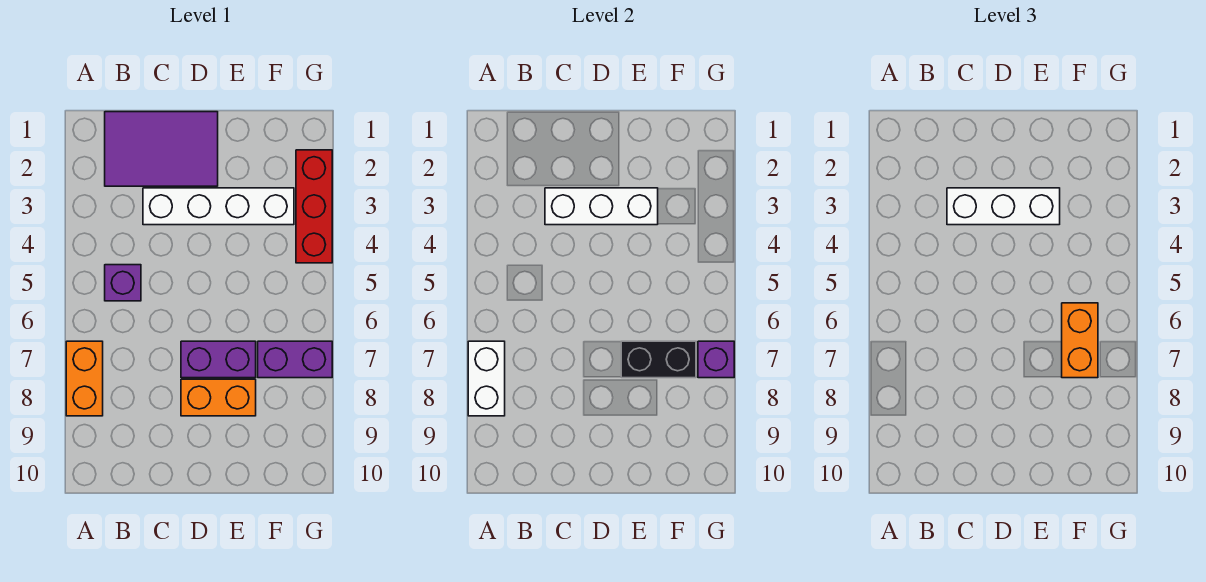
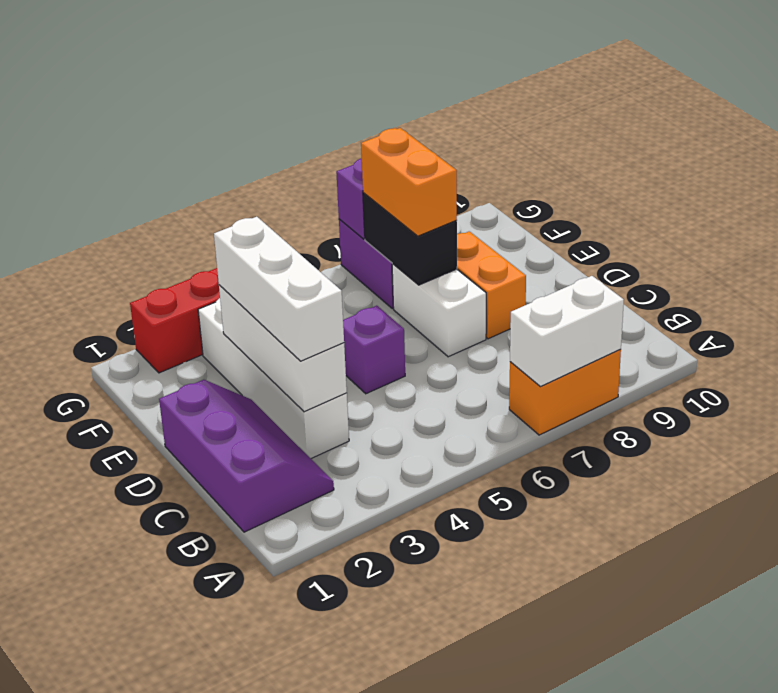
purple tile B1:D2 level 1 -> purple slope B1:D2 level 1 top 1
purple brick B5 level 1 -> purple brick D5 level 1
purple brick D7:E7 level 1 -> white brick D7:E7 level 1
orange brick F6:F7 level 3 -> orange brick E7:F7 level 3

